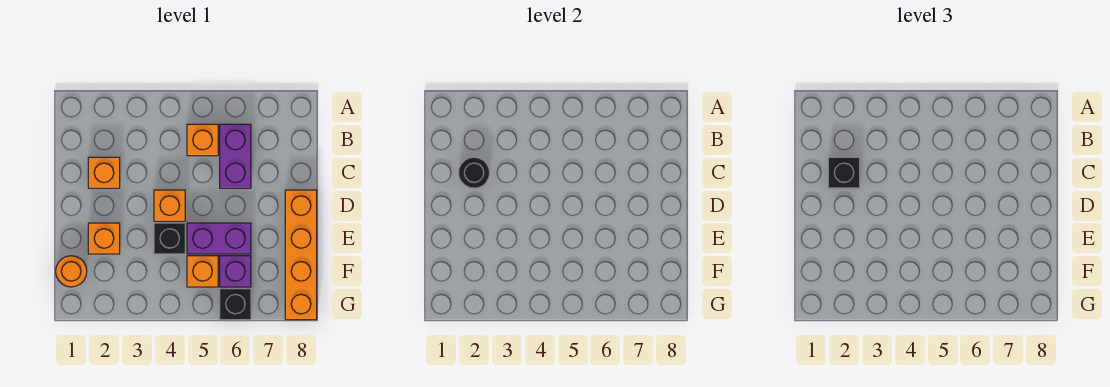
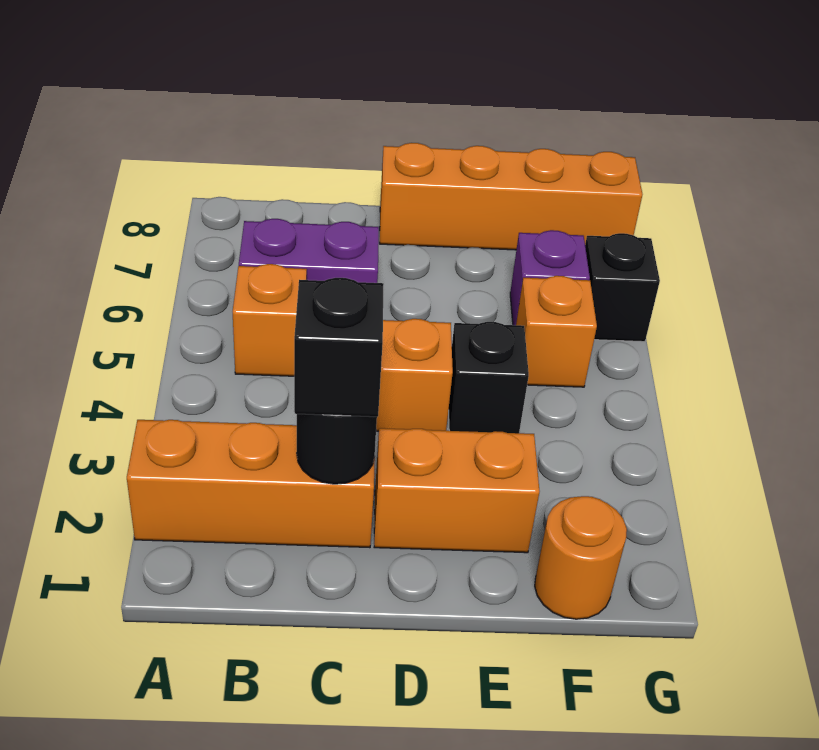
orange brick C2 level 1 -> orange brick A2:C2 level 1
orange brick E2 level 1 -> orange brick D2:E2 level 1
purple brick E5:E6 level 1 -> none

